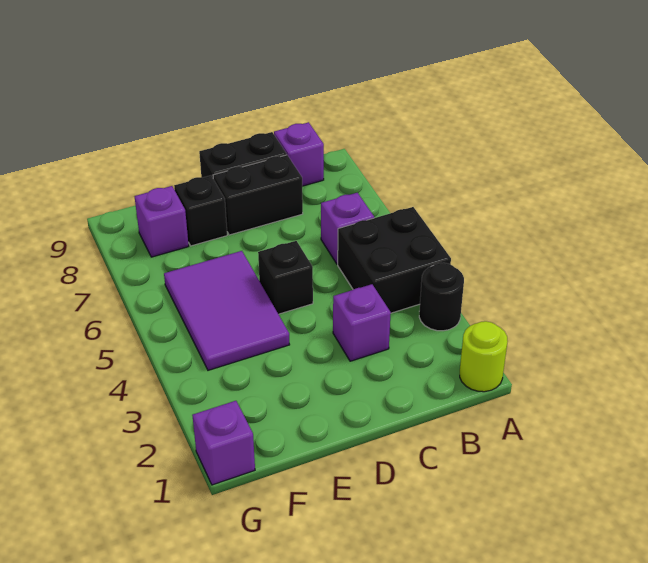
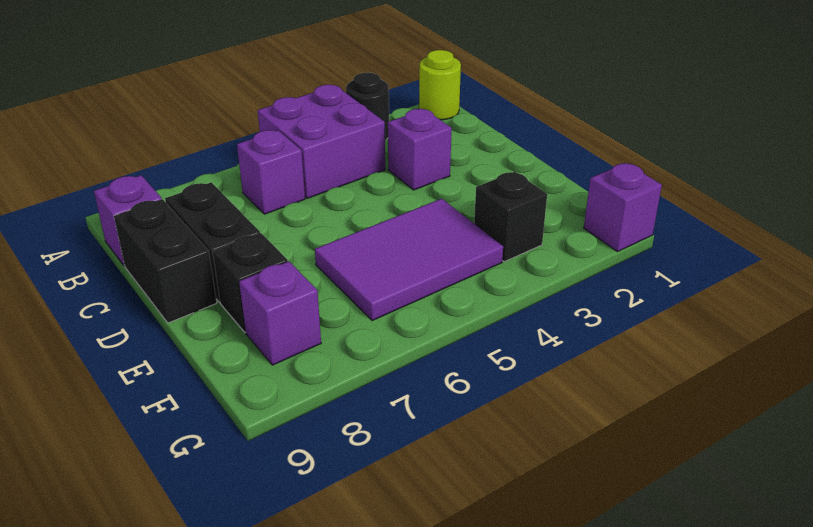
black brick A4:B5 level 1 -> purple brick A4:B5 level 1
black brick D5 level 1 -> black brick F3 level 1

